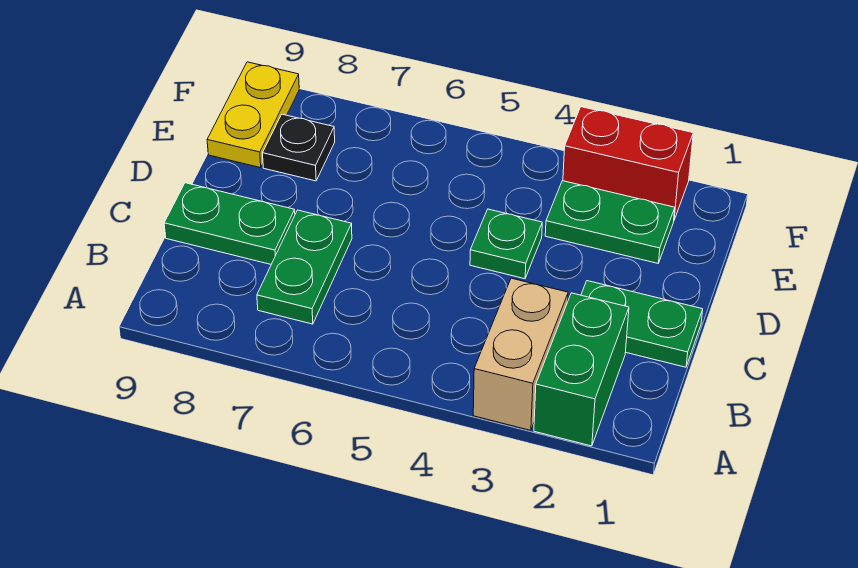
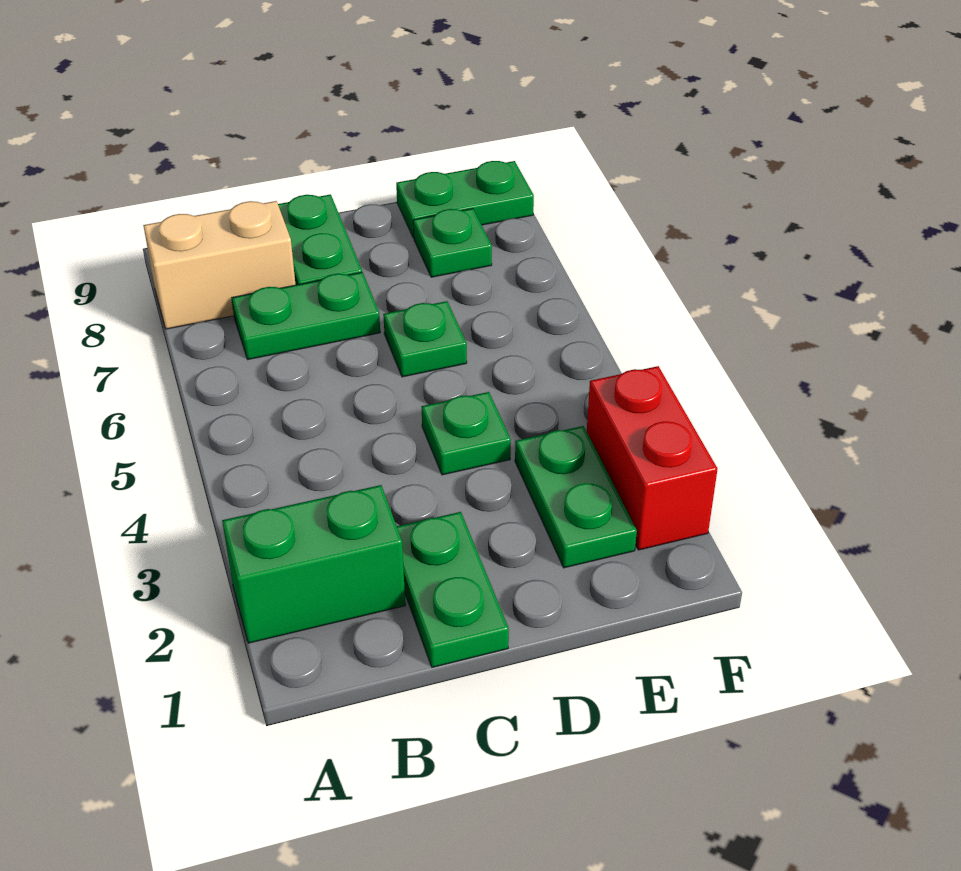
tan brick A3:B3 level 1 -> tan brick A8:B8 level 1
none -> green plate D6 level 1
black plate E8 level 1 -> green plate E8 level 1
yellow plate E9:F9 level 1 -> green plate E9:F9 level 1

